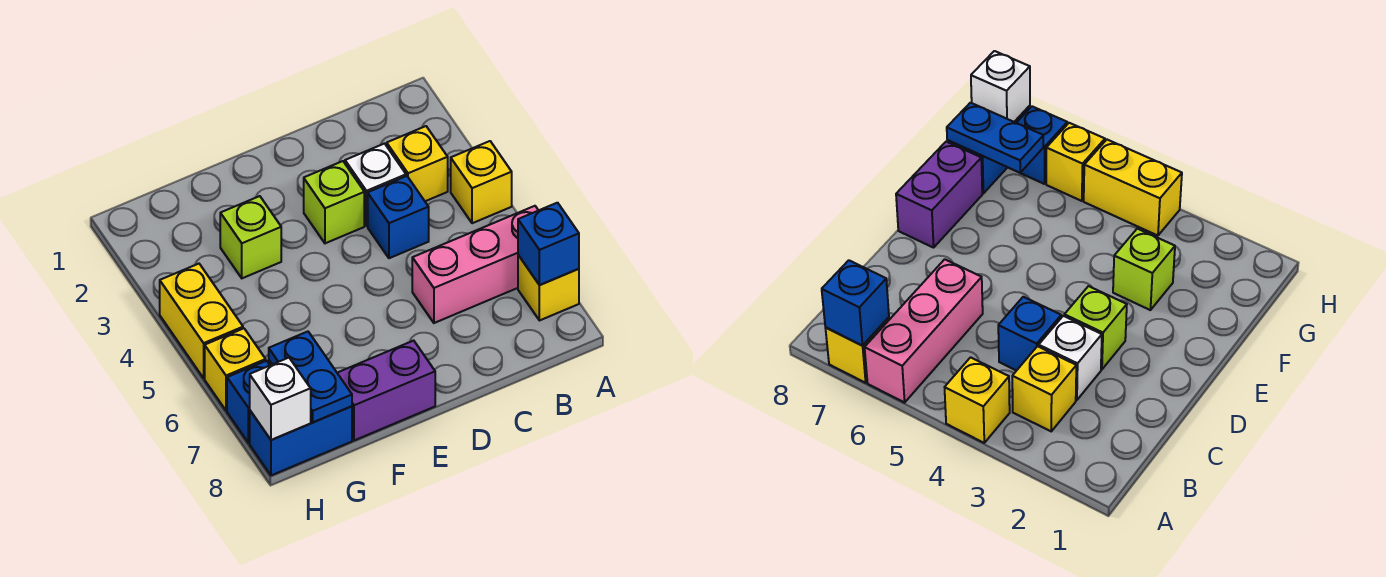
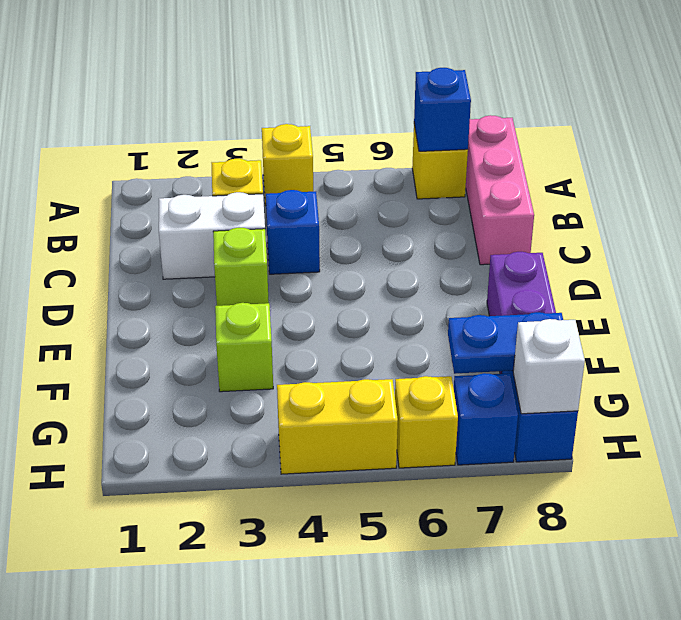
pink brick A6:C6 level 1 -> pink brick A8:C8 level 1
white brick C3 level 1 -> white brick C2:C3 level 1

